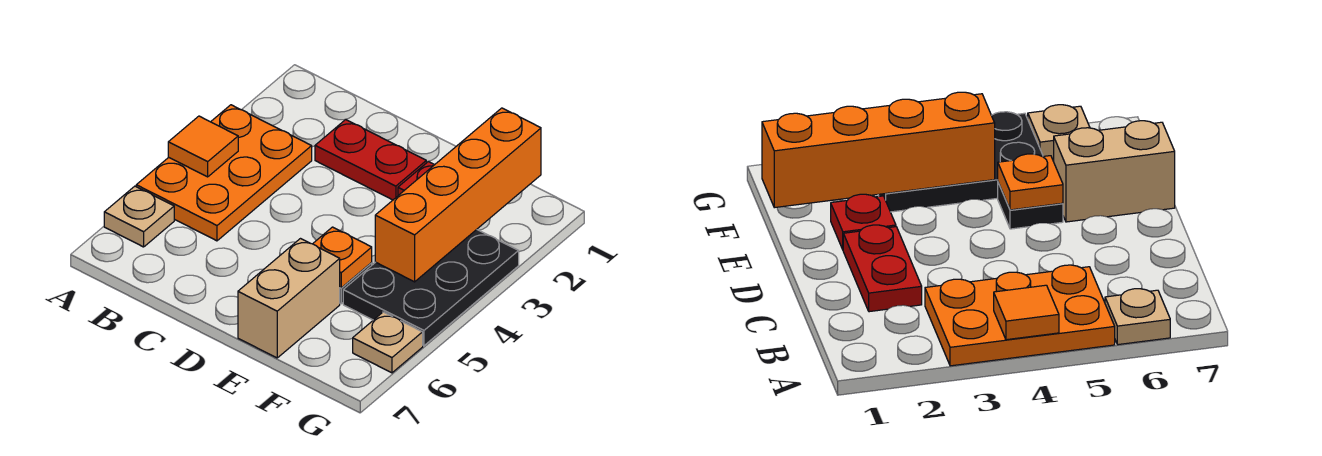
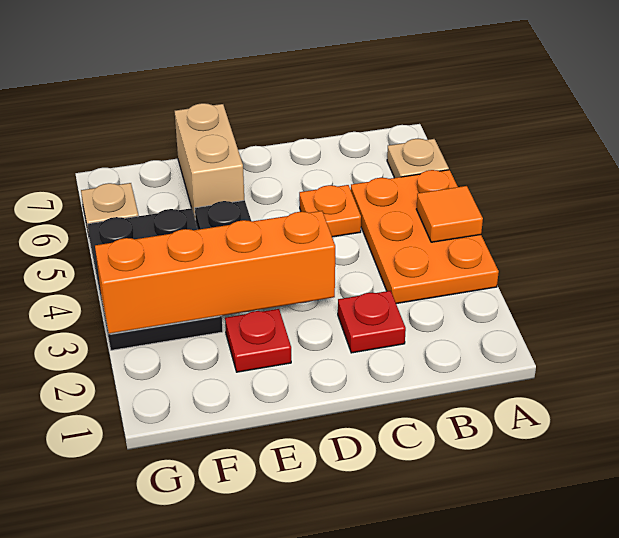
red plate C2:D2 level 1 -> red plate C2 level 1
orange plate E5 level 2 -> orange plate C5 level 1
orange brick F1:F4 level 2 -> orange brick D3:G3 level 2

